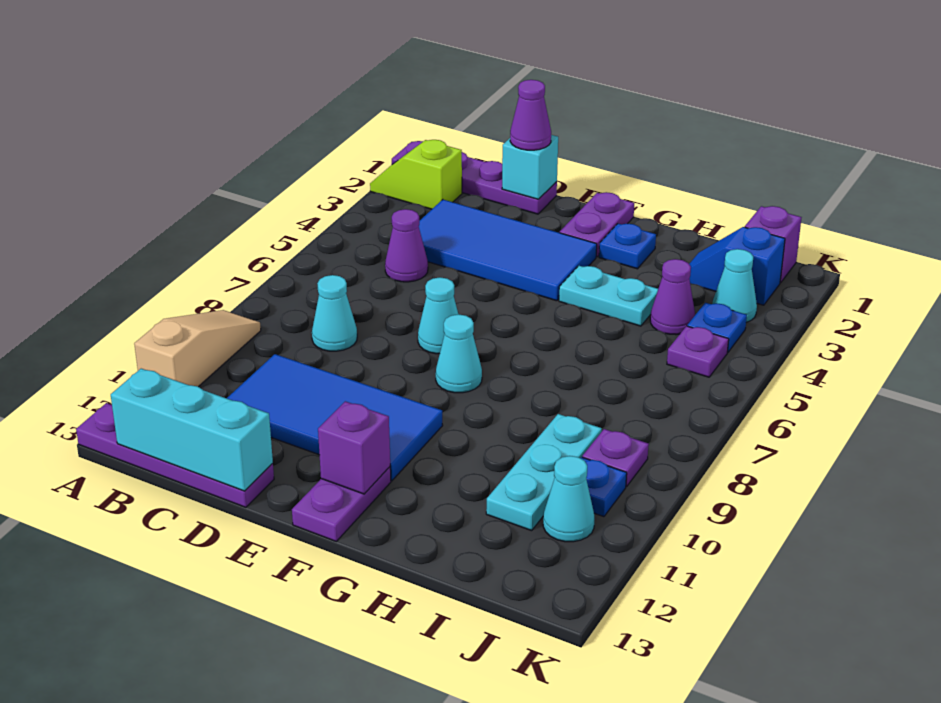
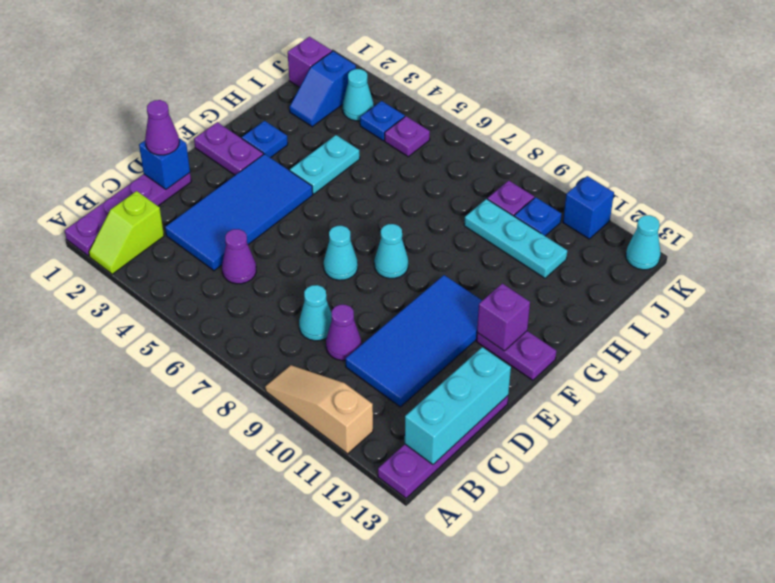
cyan brick D1 level 2 -> blue brick D1 level 2
purple cone I4 level 1 -> purple cone C9 level 1
cyan cone J11 level 1 -> cyan cone K13 level 1
none -> blue brick K11 level 1

